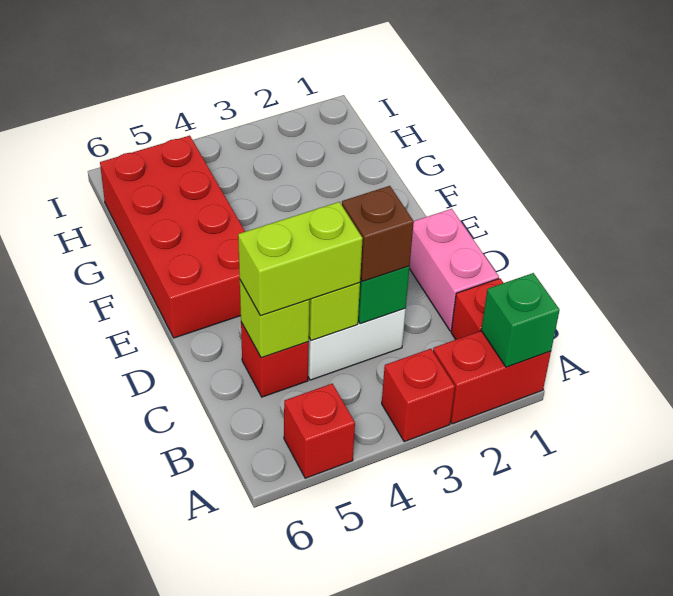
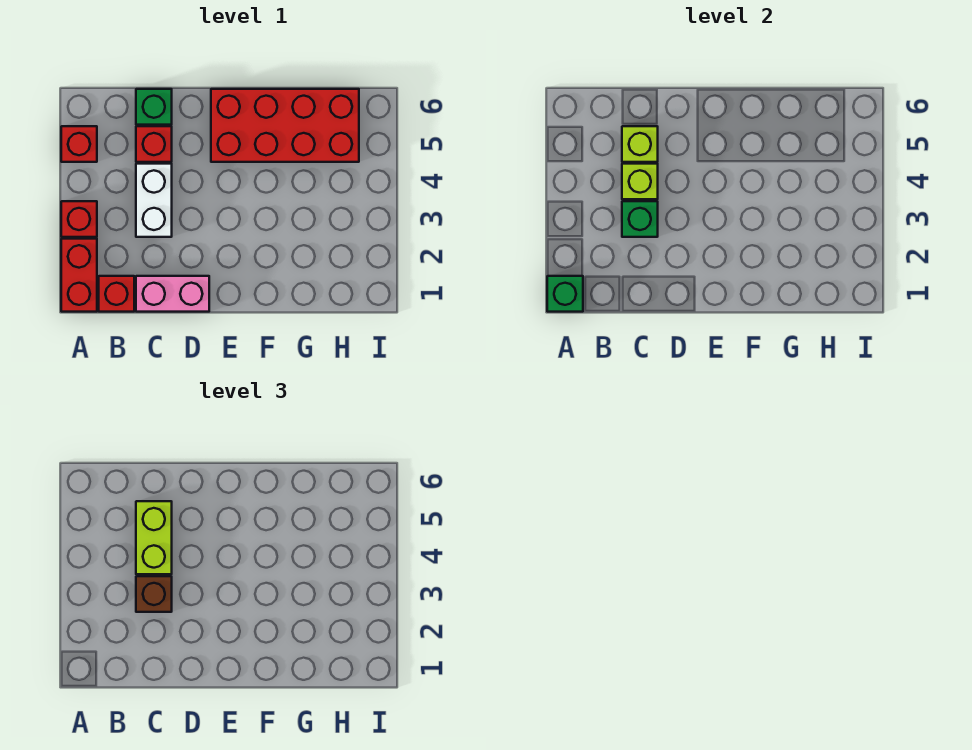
none -> green brick C6 level 1

